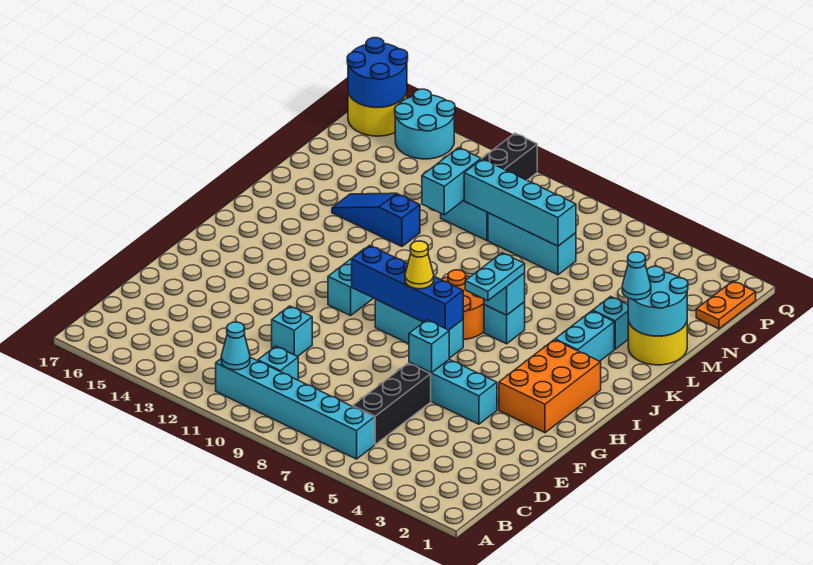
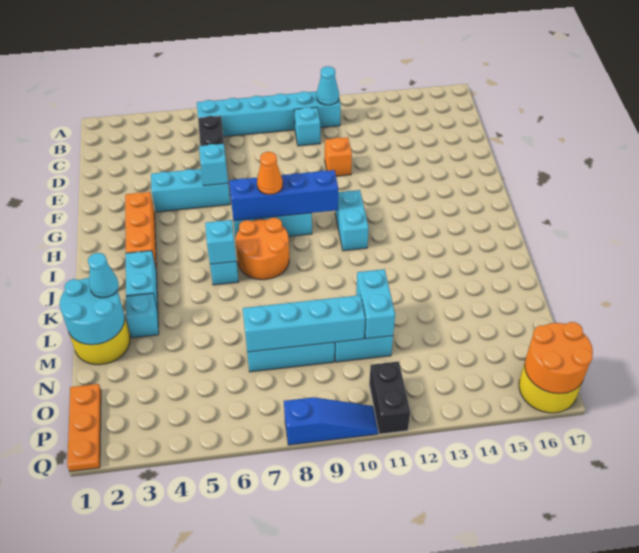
cyan brick E11 level 1 -> orange brick E11 level 1
orange brick G2:I3 level 1 -> orange brick G3:I3 level 1
yellow cone H8 level 3 -> orange cone H8 level 3
cyan plate I6:J6 level 3 -> none
blue slope L12:L14 level 1 top 12 -> blue slope Q8:Q10 level 1 top 8
orange plate O1:P1 level 1 -> orange plate O1:Q1 level 1
cyan round brick P14:Q15 level 1 -> none
blue round brick P16:Q17 level 2 -> orange round brick P16:Q17 level 2

